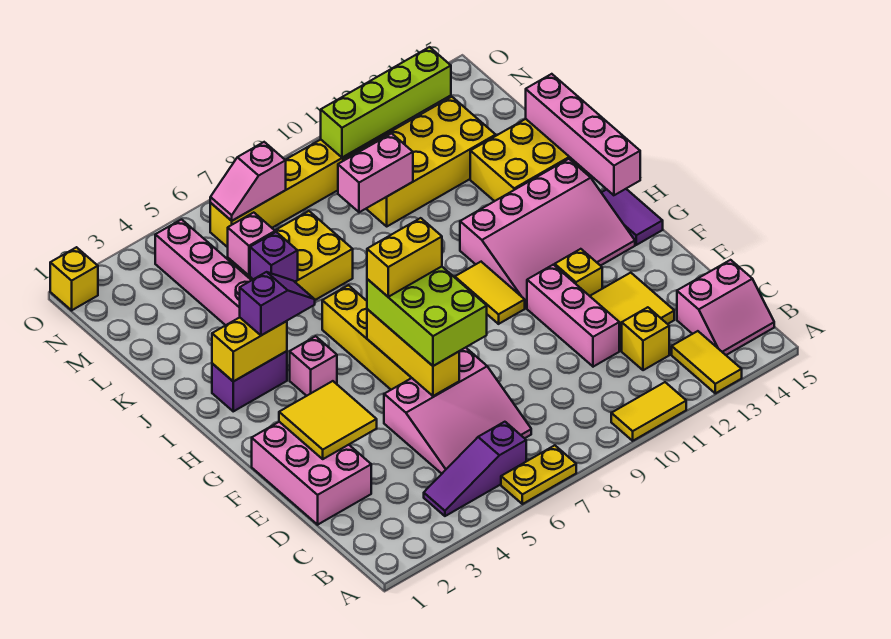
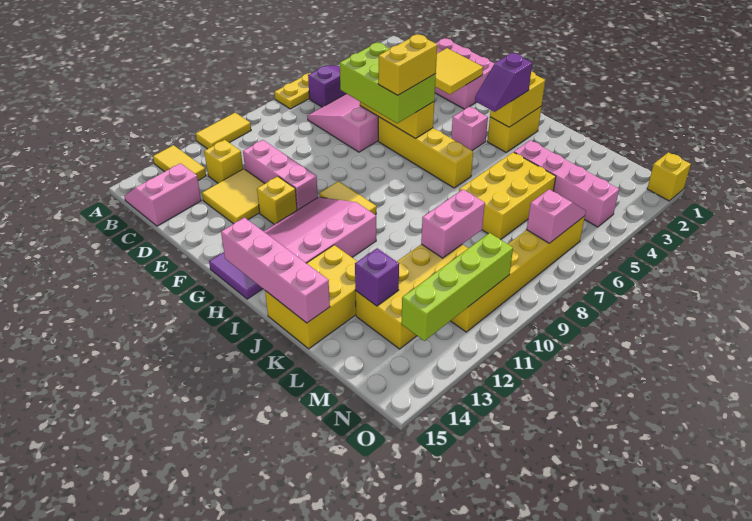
purple brick I2:I3 level 1 -> yellow brick I2:I3 level 1
purple brick K5 level 2 -> purple brick L13 level 2
pink brick L5 level 2 -> none

